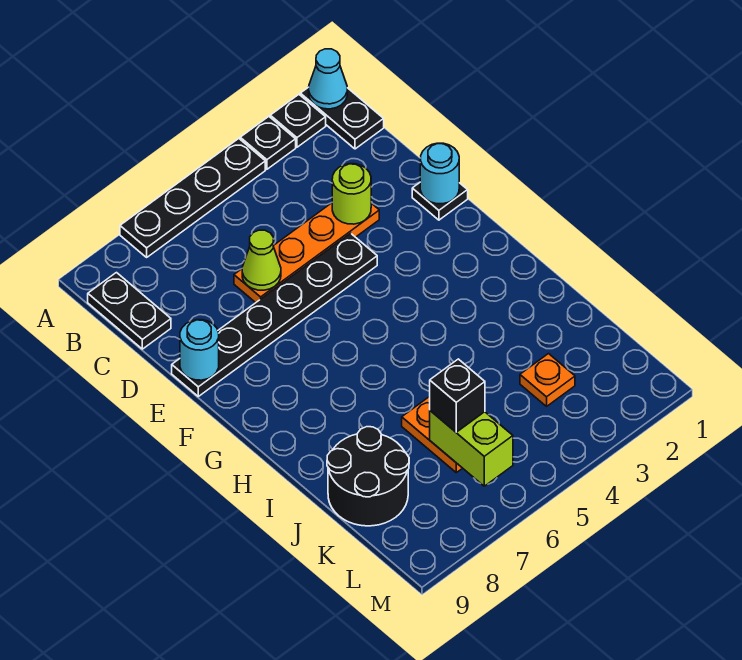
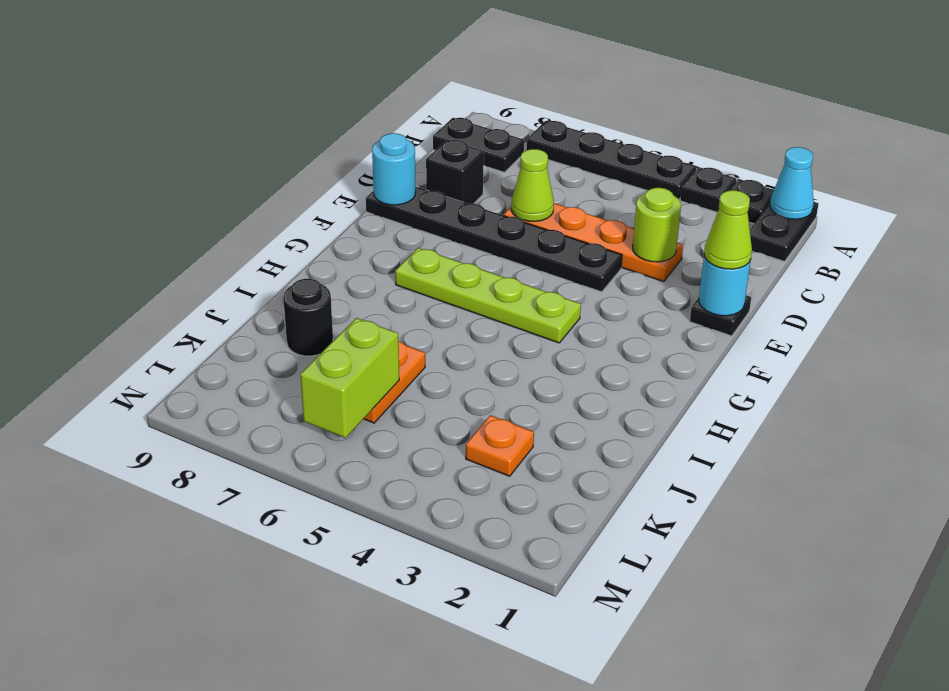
black plate B9:C9 level 1 -> black plate B8:B9 level 1
none -> lime cone E1 level 3
none -> lime plate G4:G7 level 1
black round brick J8:K9 level 1 -> black round brick J8 level 1
black brick K6 level 3 -> black brick D8 level 1

